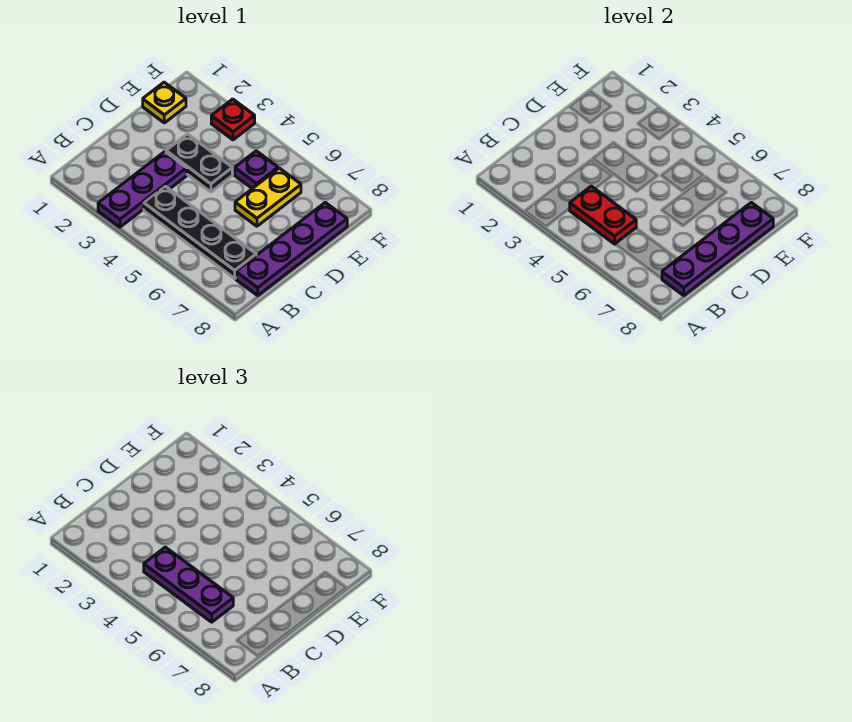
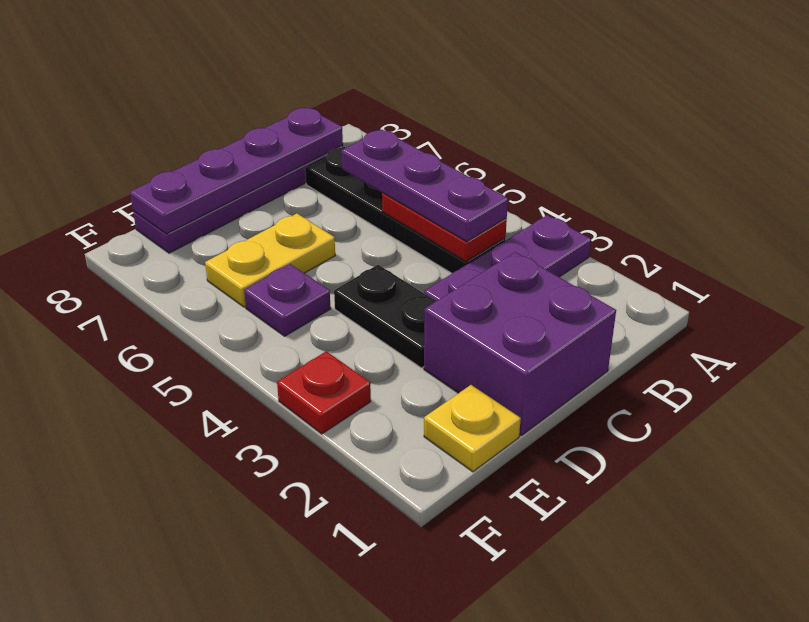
none -> purple brick C1:D2 level 1

